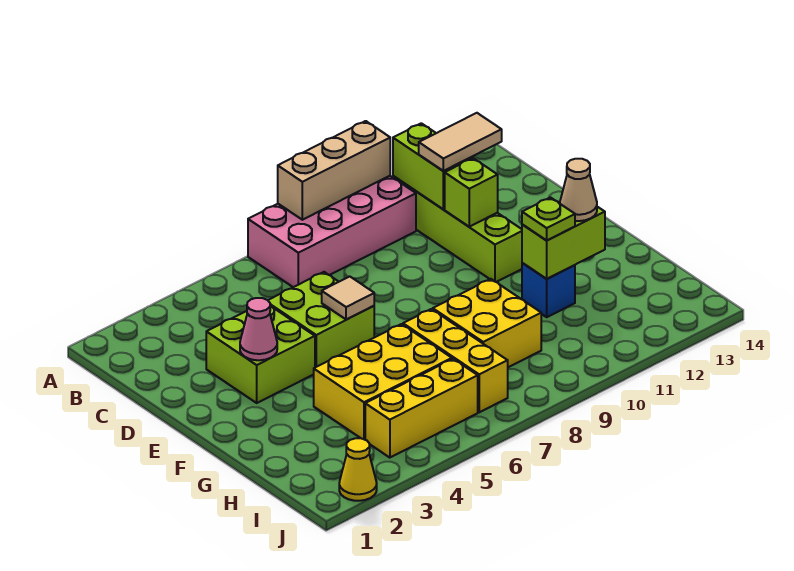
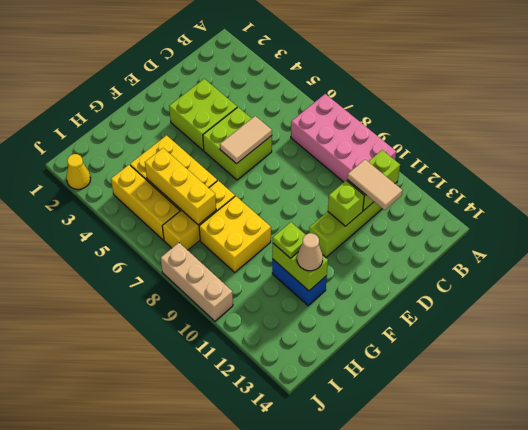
tan brick A8:A10 level 2 -> tan brick J8:J10 level 1
pink cone E3 level 2 -> none
tan tile E6 level 2 -> tan tile D6:E6 level 2
blue brick G11 level 1 -> blue brick G11:G12 level 1
none -> yellow brick H5:H7 level 2

